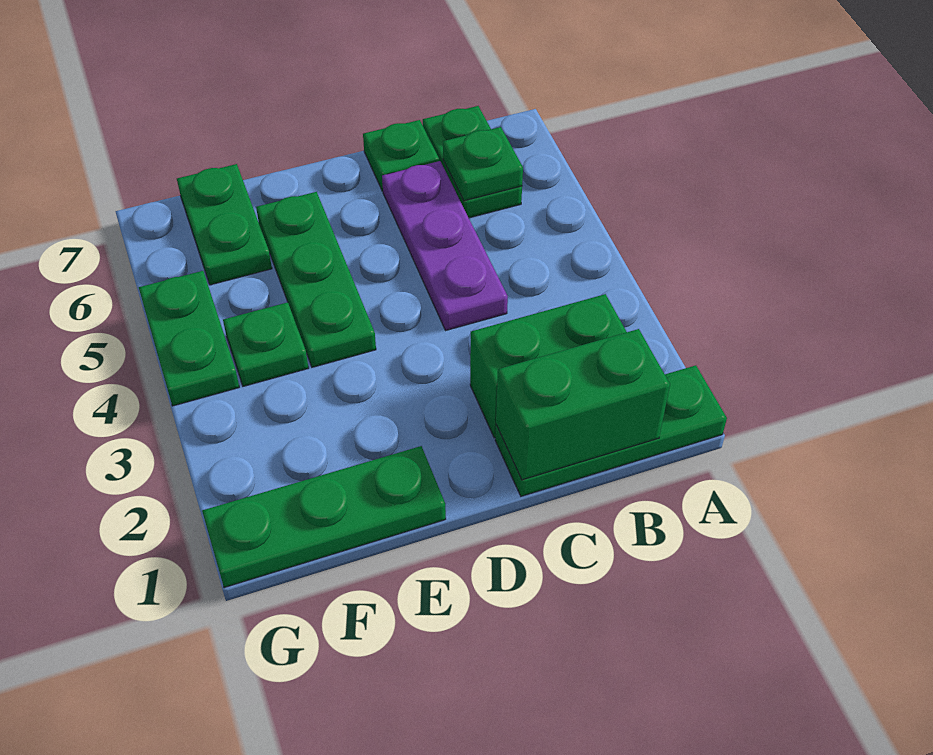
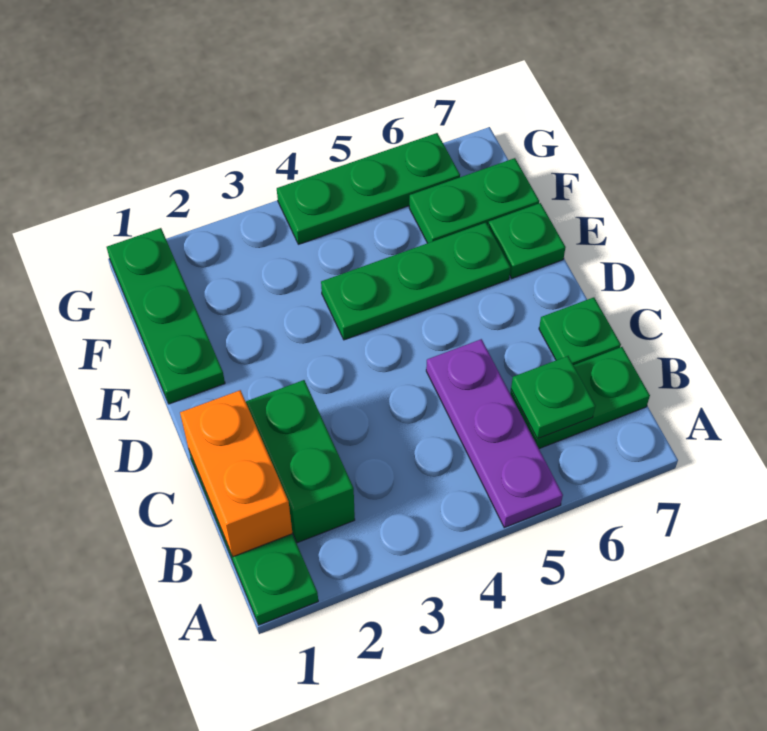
green brick B1:C1 level 2 -> orange brick B1:C1 level 2
purple plate C4:C6 level 1 -> purple plate A5:C5 level 1
green plate F4 level 1 -> green plate E7 level 1
green plate G4:G5 level 1 -> green plate G4:G6 level 1

